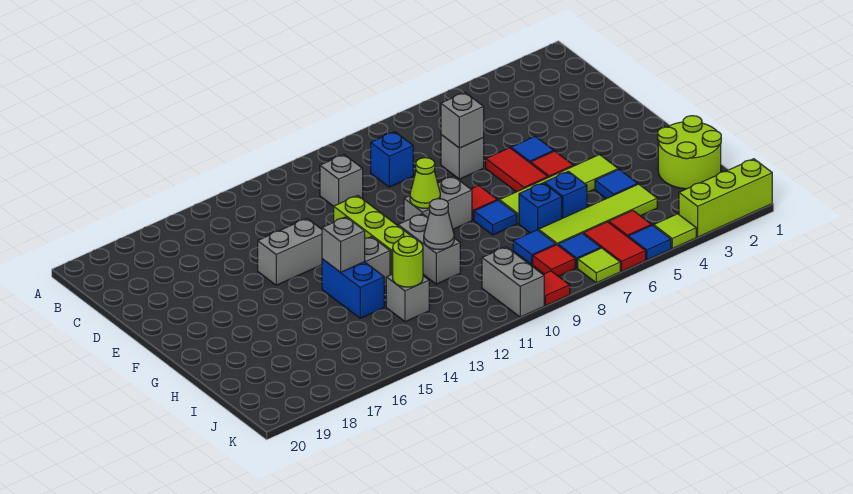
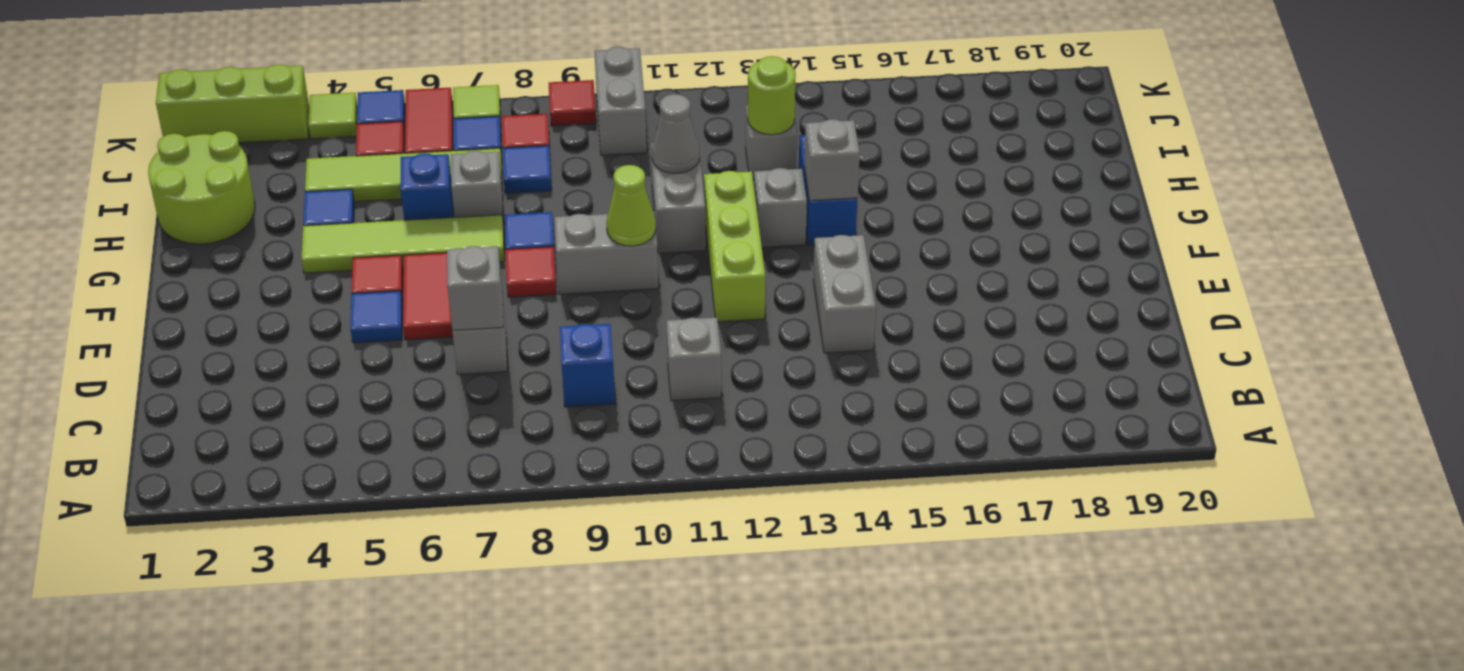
grey brick E14:E15 level 1 -> grey brick D14:E14 level 1
blue brick H7 level 1 -> grey brick H7 level 1

